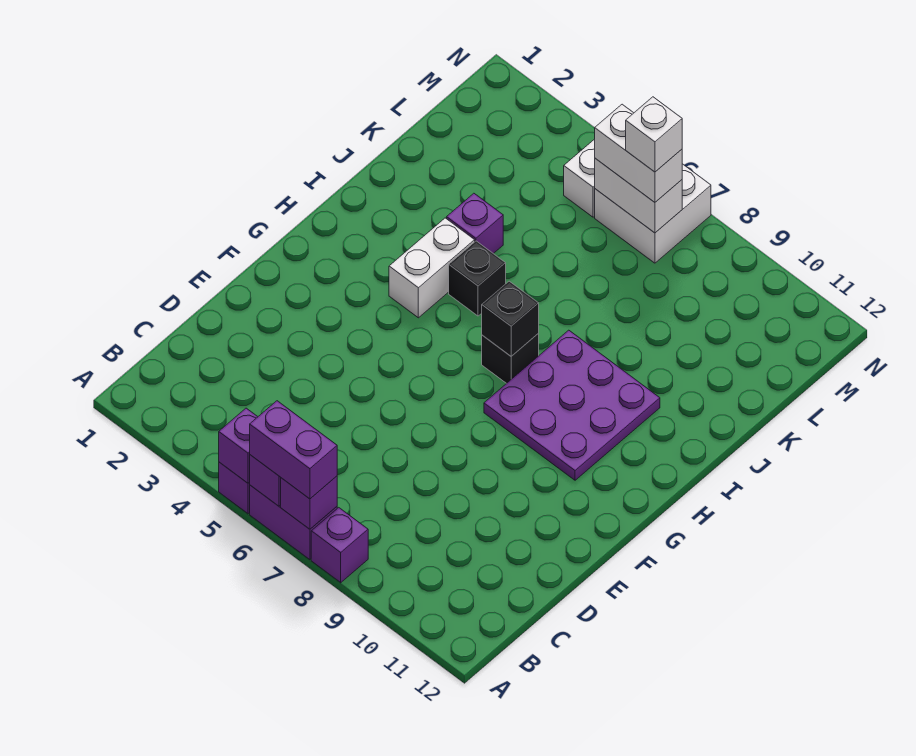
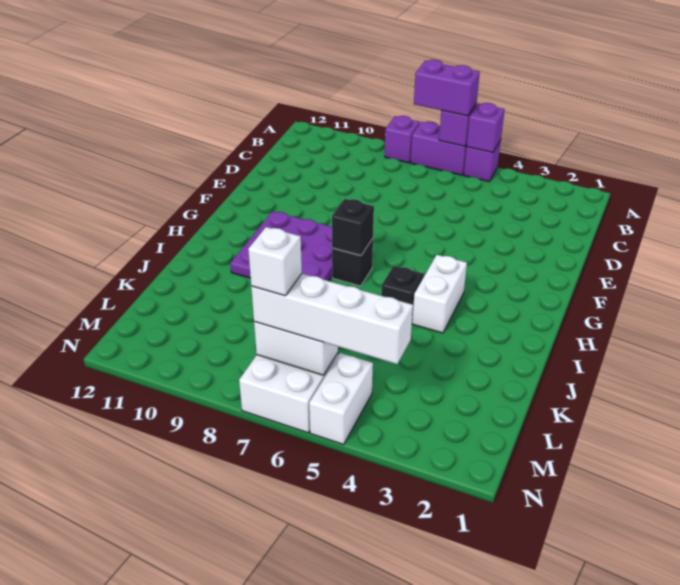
purple brick A7 level 2 -> none
purple brick J4 level 1 -> none
white brick M6:M7 level 3 -> white brick M4:M7 level 3

